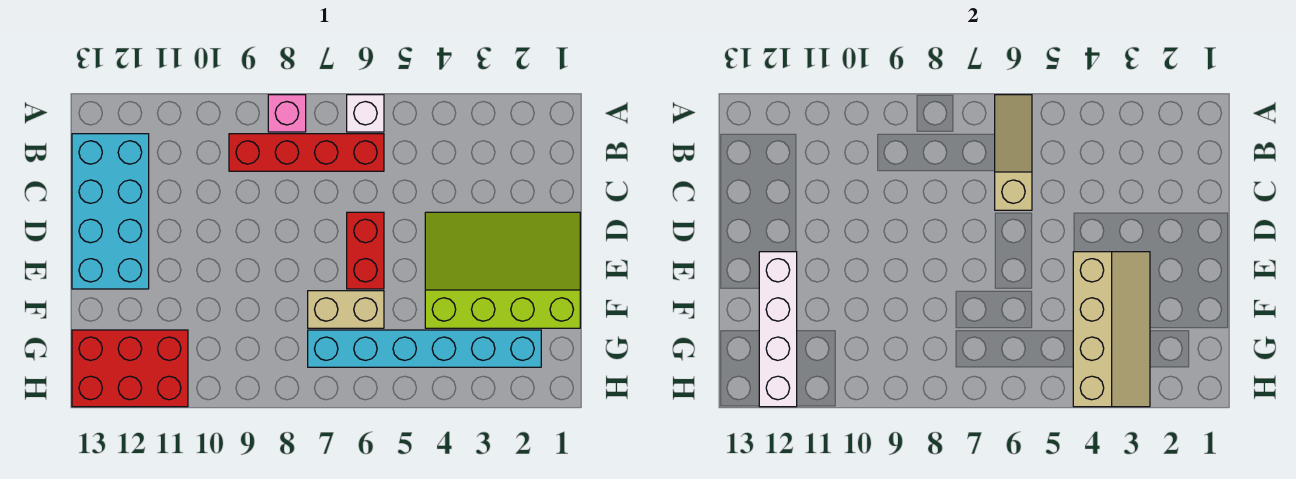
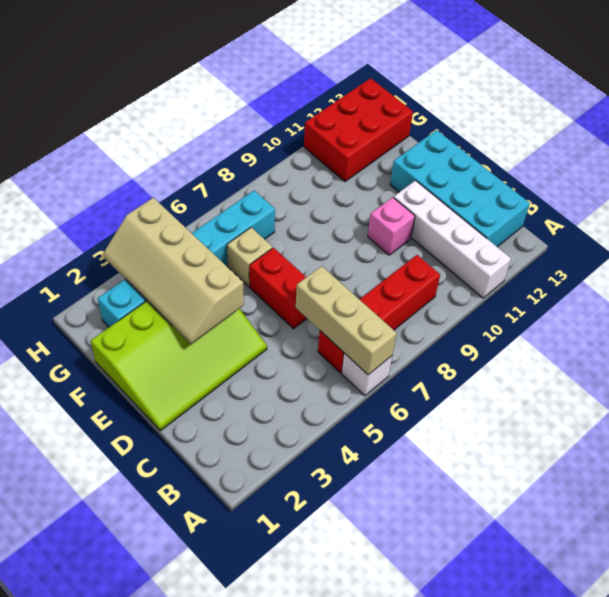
tan slope A6:C6 level 2 top C -> tan brick A6:C6 level 2
pink brick A8 level 1 -> pink brick D10 level 1
white brick E12:H12 level 2 -> white brick A11:D11 level 1
tan brick F6:F7 level 1 -> tan brick F6 level 1

